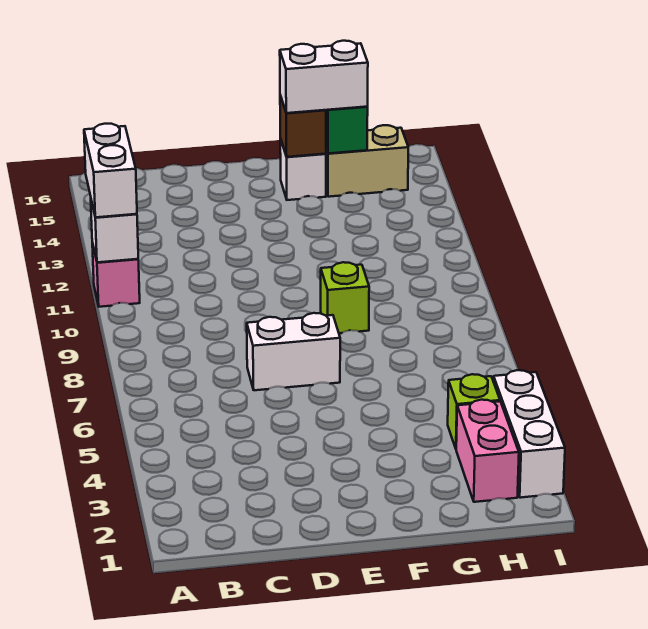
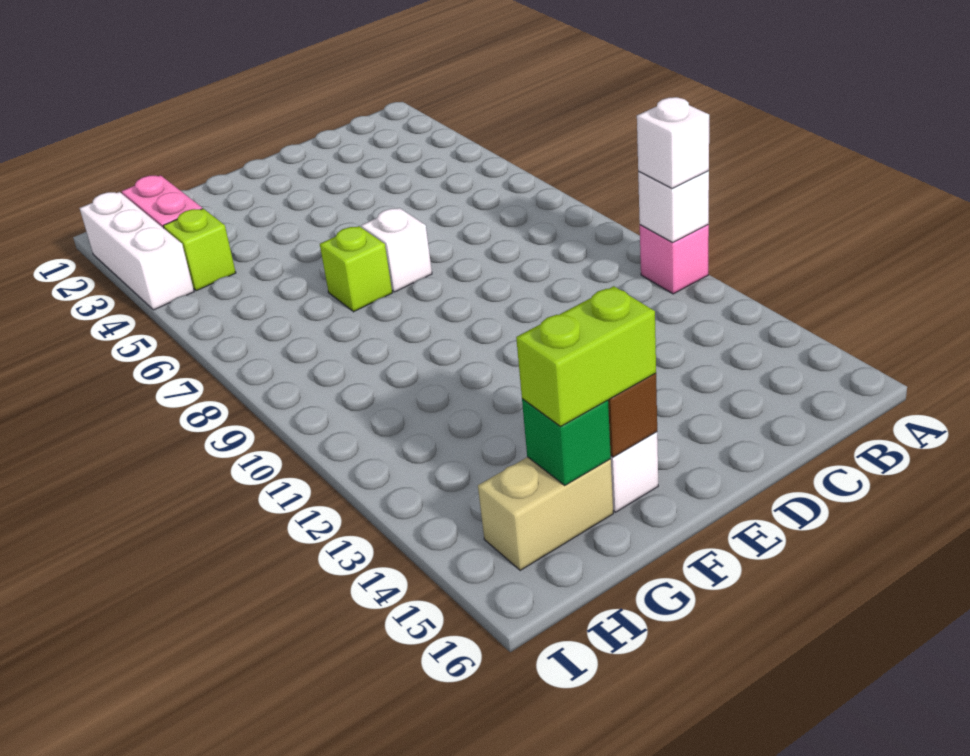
white brick A11:A12 level 3 -> white brick A11 level 3
white brick D7:E7 level 1 -> white brick E7 level 1
lime brick F9 level 1 -> lime brick F7 level 1
white brick F15:G15 level 3 -> lime brick F15:G15 level 3

